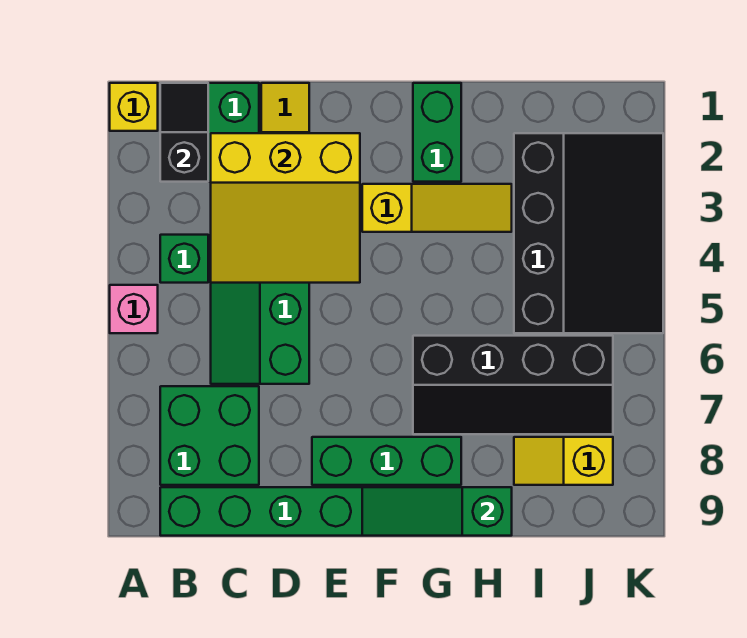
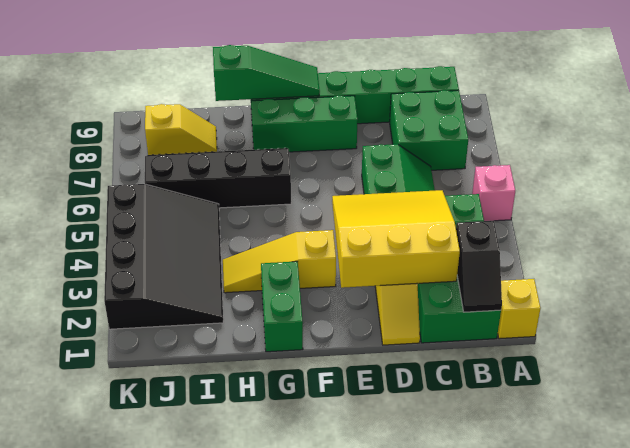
black slope I2:K5 level 1 top I -> black slope I2:K5 level 1 top K

